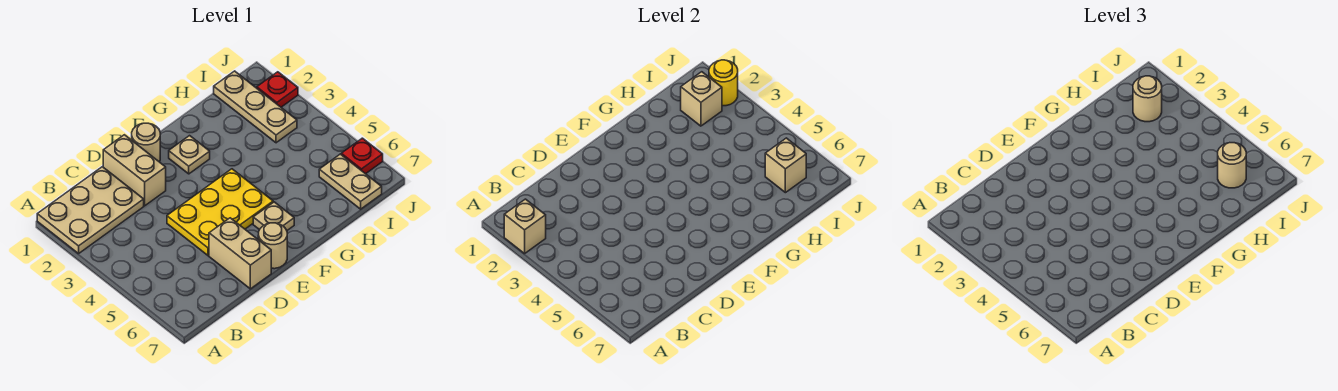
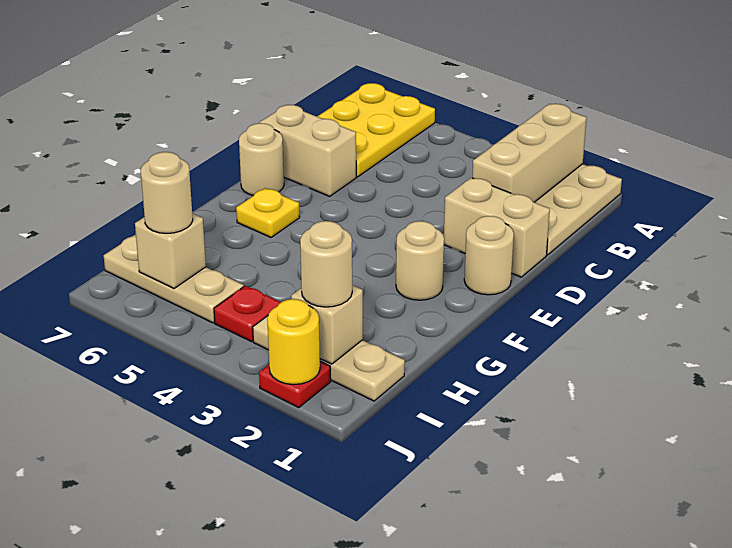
tan brick A2 level 2 -> tan brick A2:C2 level 2
yellow plate D4:F5 level 1 -> yellow plate A6:C7 level 1
tan plate F2 level 1 -> tan round brick F2 level 1
tan plate F6 level 1 -> yellow plate F6 level 1
tan plate I6:I7 level 1 -> tan plate I5:I7 level 1
red plate J6 level 1 -> red plate I4 level 1

